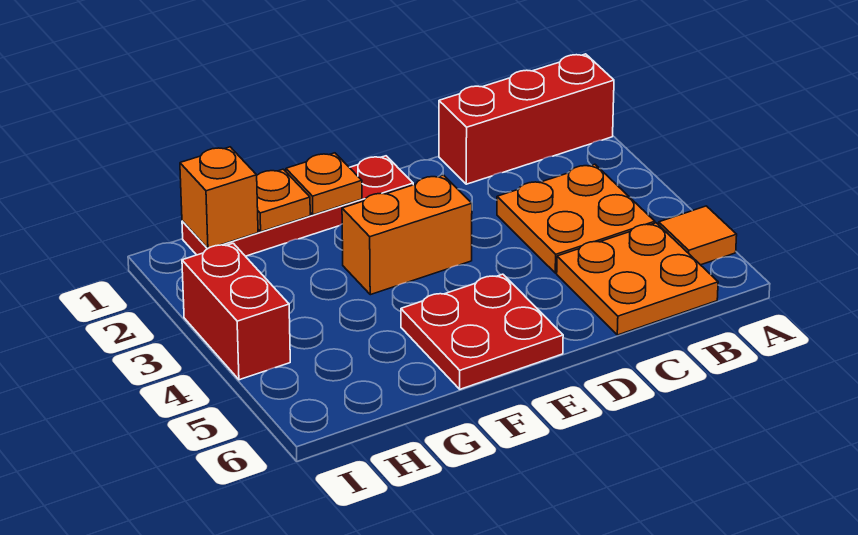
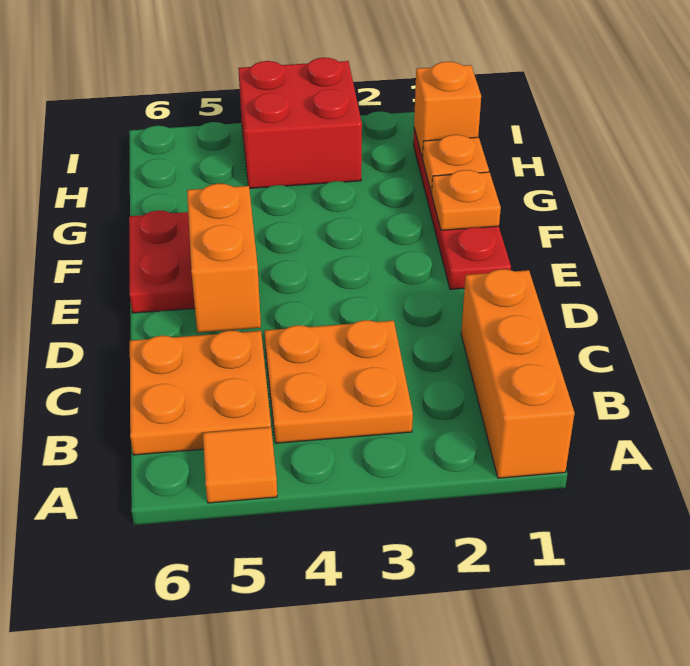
red brick A1:C1 level 1 -> orange brick A1:C1 level 1
orange brick E3:F3 level 1 -> orange brick D5:E5 level 2
red brick I3:I4 level 1 -> red brick H3:I4 level 1

